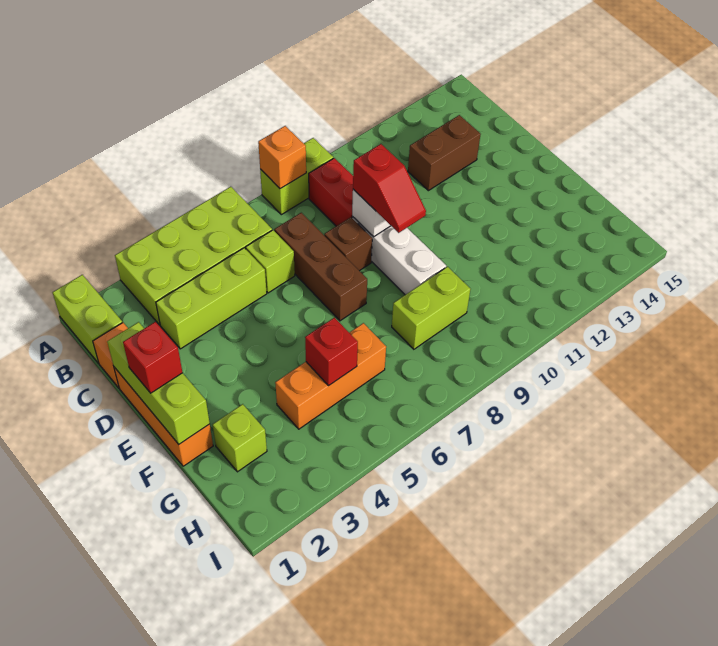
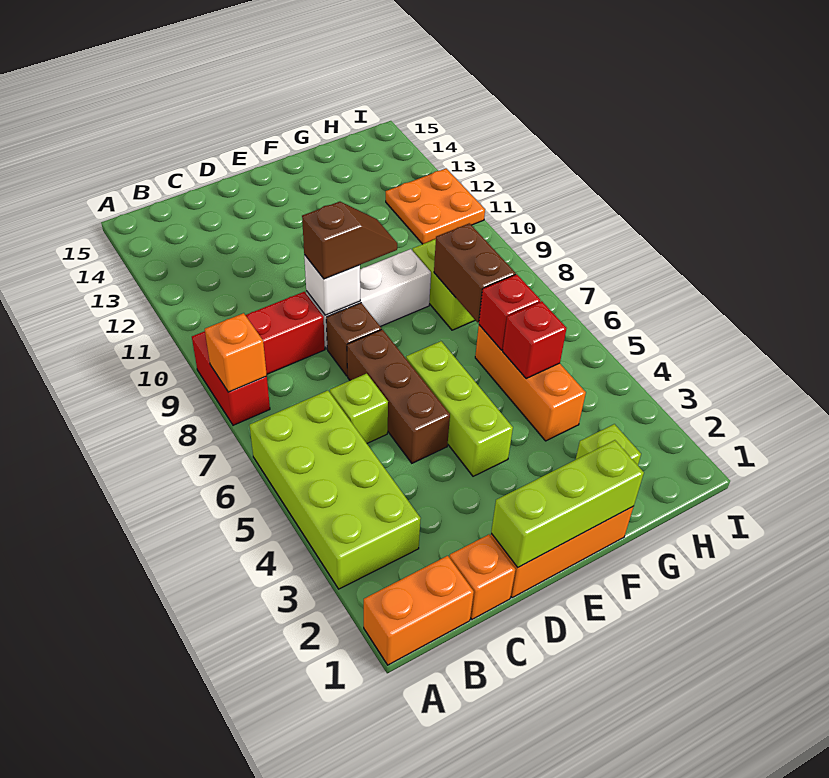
lime brick A1:B1 level 1 -> orange brick A1:B1 level 1
lime brick A8:A9 level 1 -> red brick A8:A9 level 1
lime brick C3:C5 level 1 -> lime brick E4:E6 level 1
brown brick C7:E7 level 1 -> brown brick D5:D7 level 1
brown brick C12:C13 level 1 -> brown brick G7:G8 level 2
red slope D9:E9 level 3 top D -> brown slope D9:E9 level 3 top D
red brick E1 level 3 -> red brick G6 level 2
none -> orange plate H11:I12 level 1

